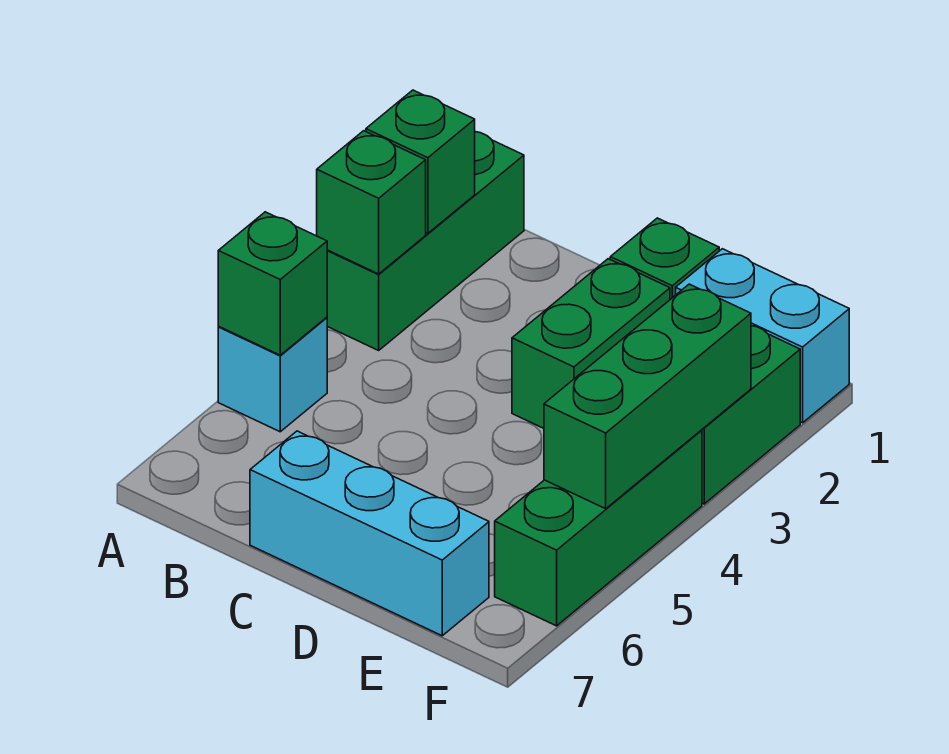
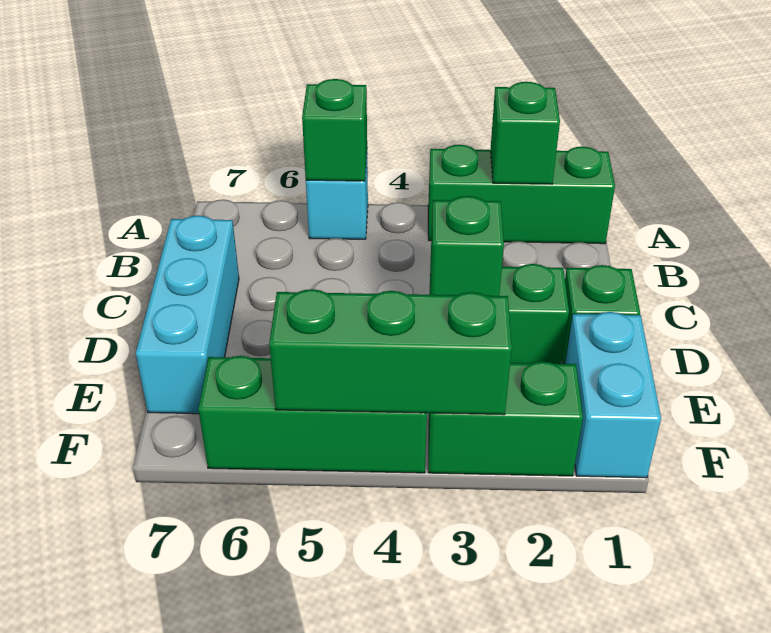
green brick A3 level 2 -> green brick D3 level 2

